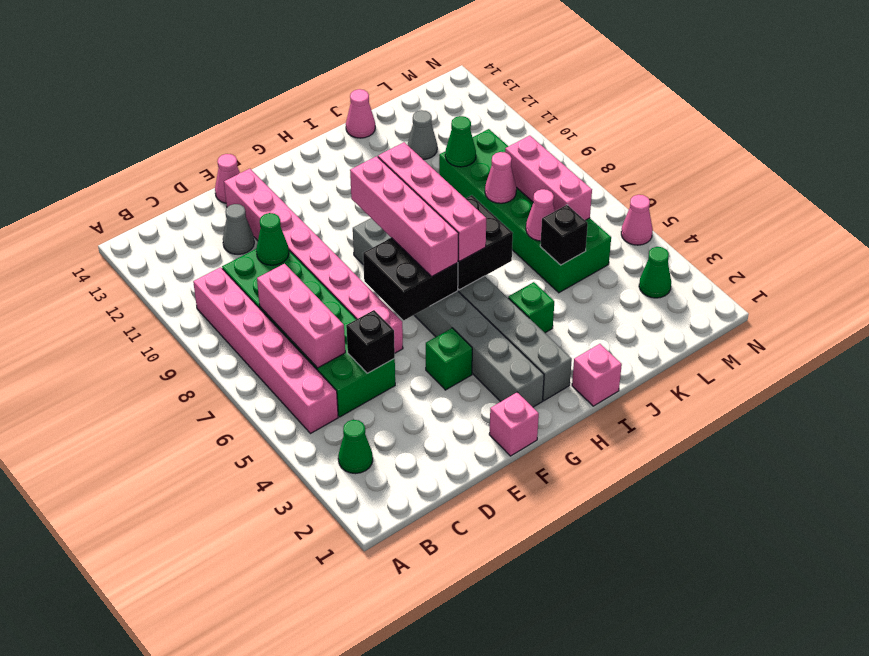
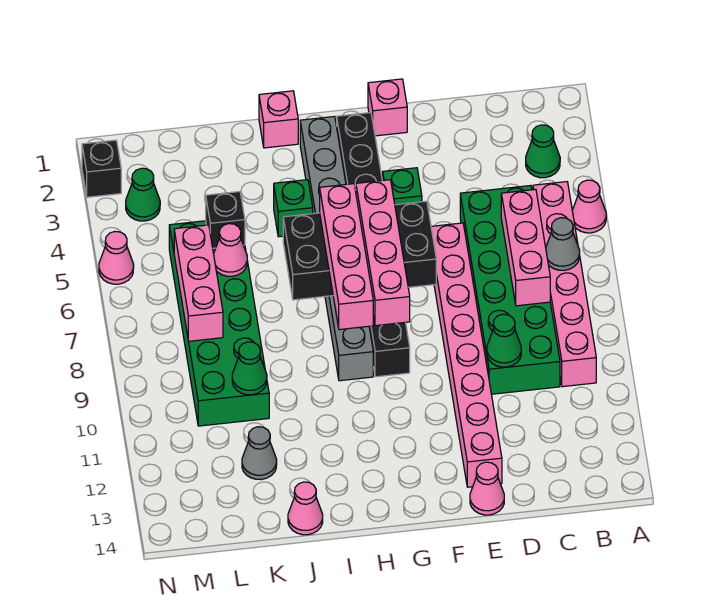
black brick D5 level 2 -> black brick N2 level 1
grey cone D12 level 1 -> grey cone B7 level 2
grey brick G2:G9 level 1 -> black brick G2:G9 level 1
pink cone K8 level 2 -> pink cone A5 level 1

